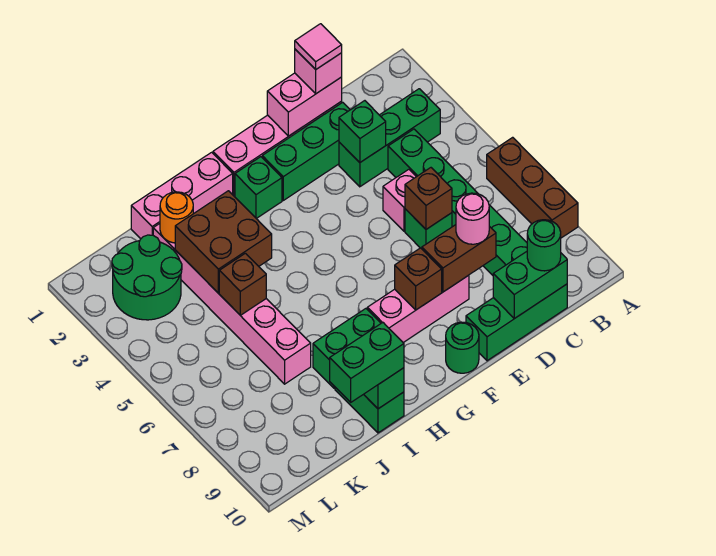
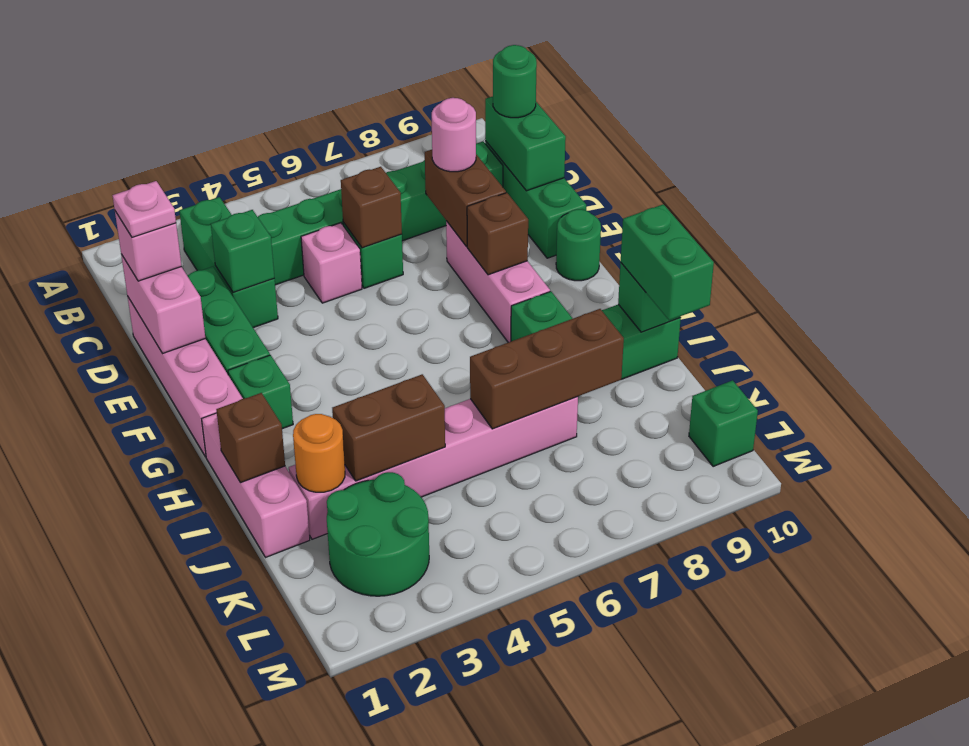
brown brick A6:A8 level 1 -> brown brick J6:J8 level 2
pink tile D1 level 4 -> pink plate D1 level 4
brown brick I3:J4 level 2 -> brown brick J3:J4 level 2
brown brick J5 level 2 -> brown brick I1 level 2
none -> green brick L10 level 1

